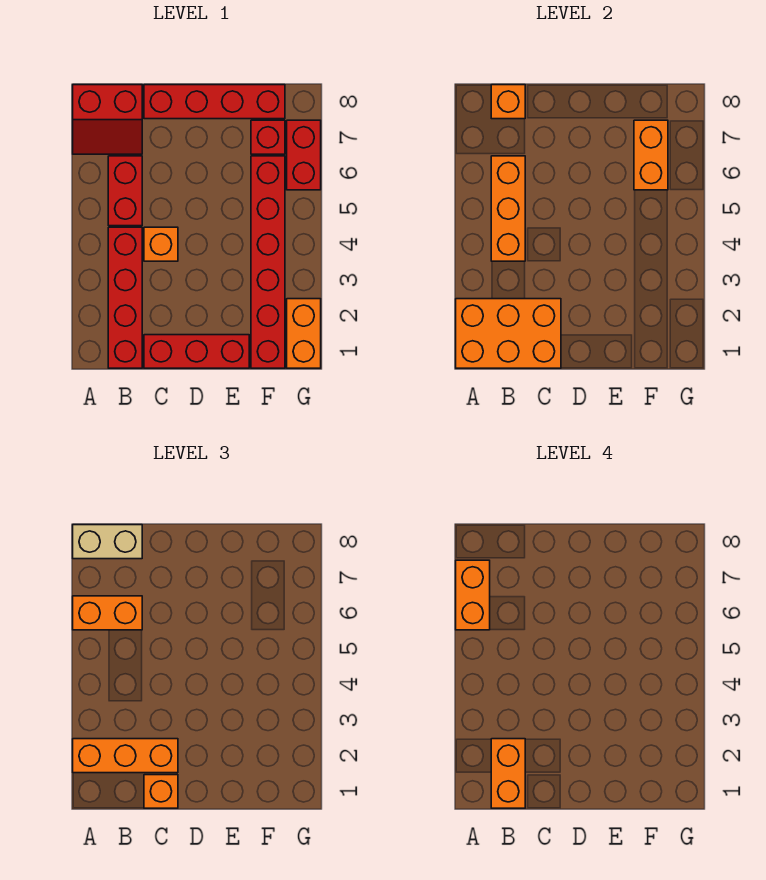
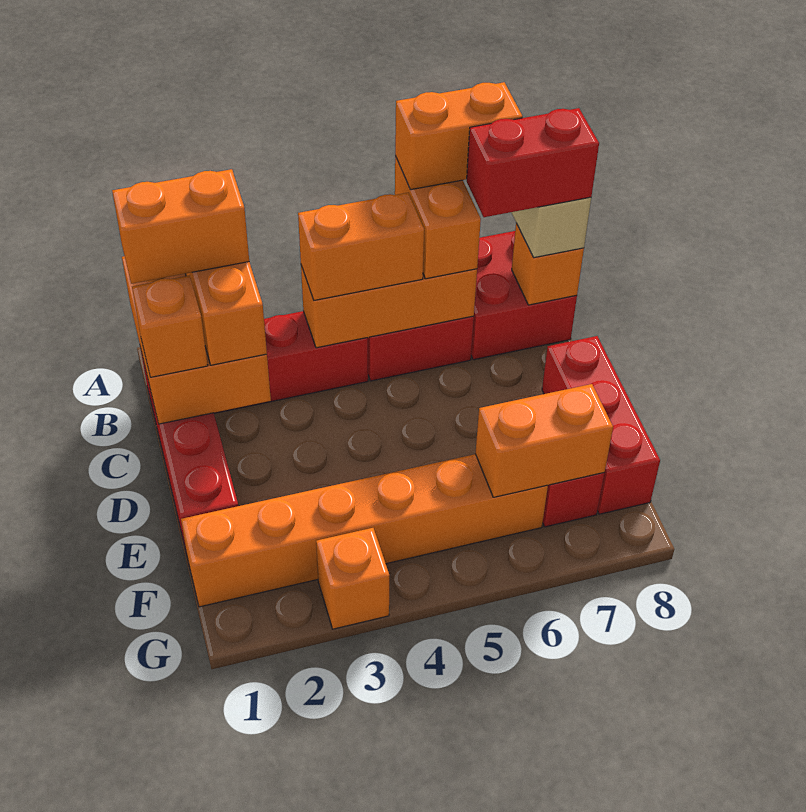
red slope A7:B8 level 1 top 8 -> red brick A7:B8 level 1
orange brick C4 level 1 -> orange brick G3 level 1
red brick C8:F8 level 1 -> red brick D8:F8 level 1
red brick F1:F6 level 1 -> orange brick F1:F6 level 1
orange brick G1:G2 level 1 -> orange brick B4:B5 level 3
red brick G6:G7 level 1 -> red brick B7:B8 level 4

